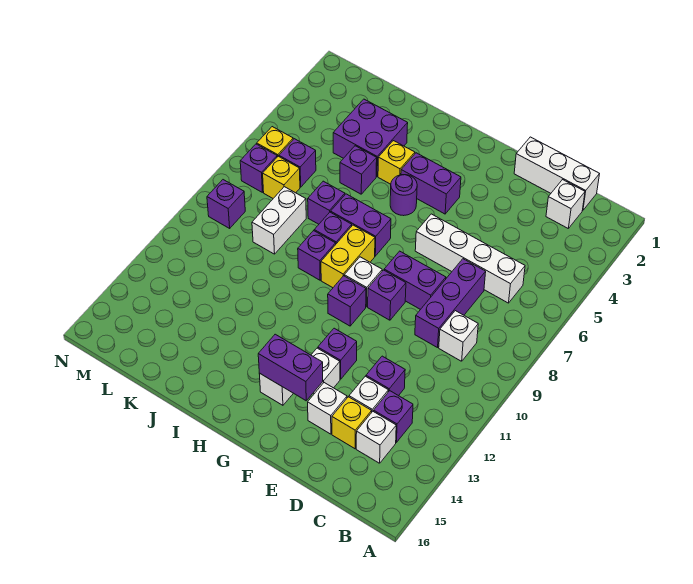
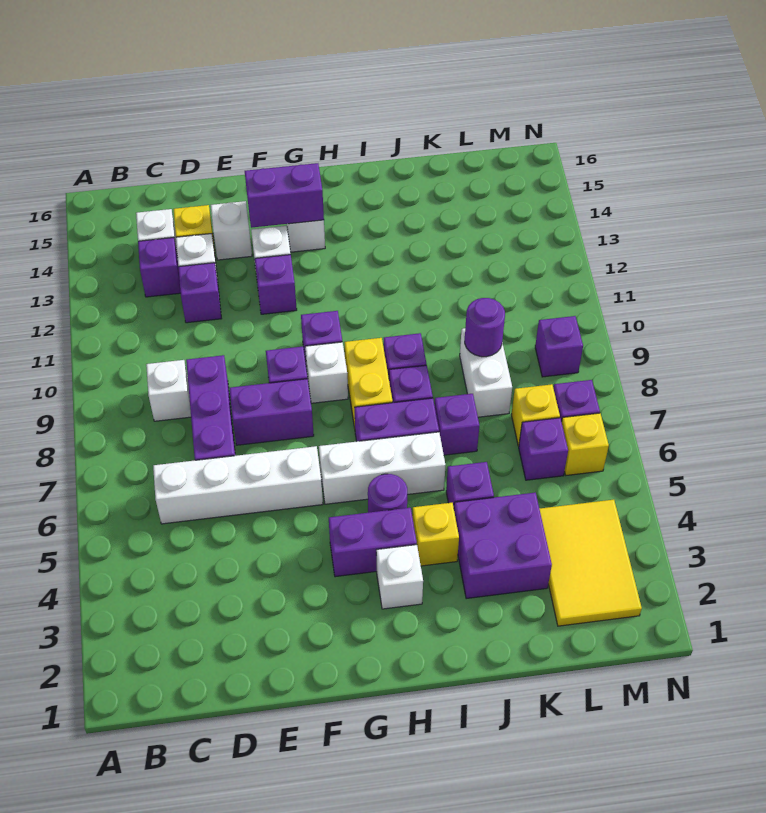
white brick C1:E1 level 1 -> white brick G6:I6 level 1
white brick C2 level 1 -> white brick H3 level 1
none -> purple round brick K9 level 2
none -> yellow tile L2:M4 level 1

